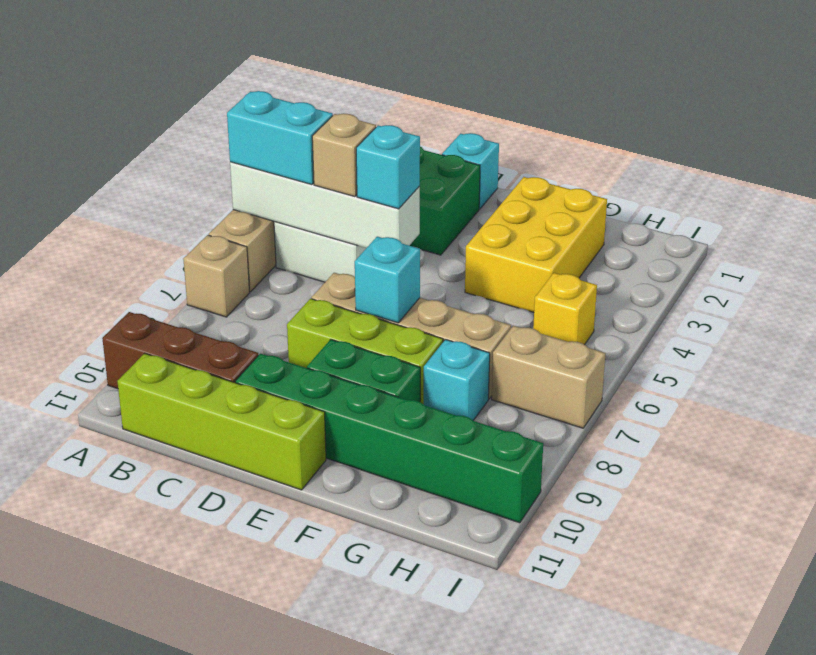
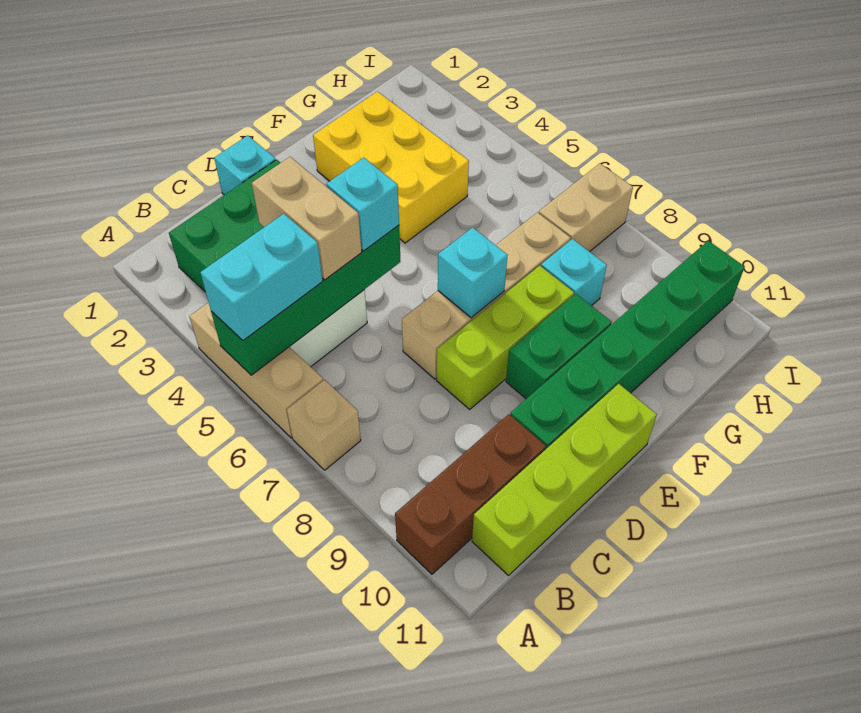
white brick A5:D5 level 2 -> green brick A5:D5 level 2
tan brick C5 level 3 -> tan brick C4:C5 level 3
yellow brick H5 level 1 -> none

